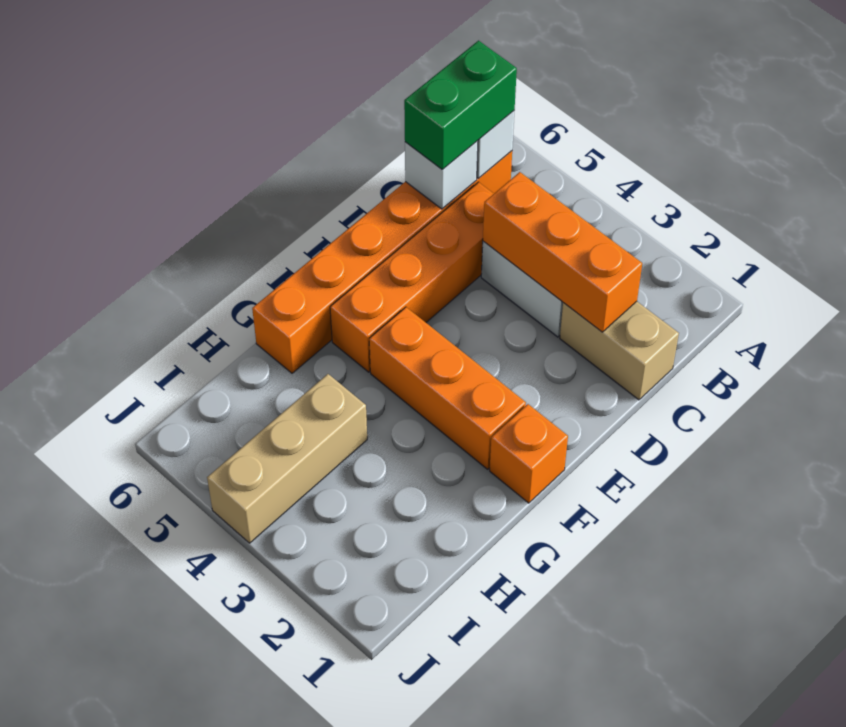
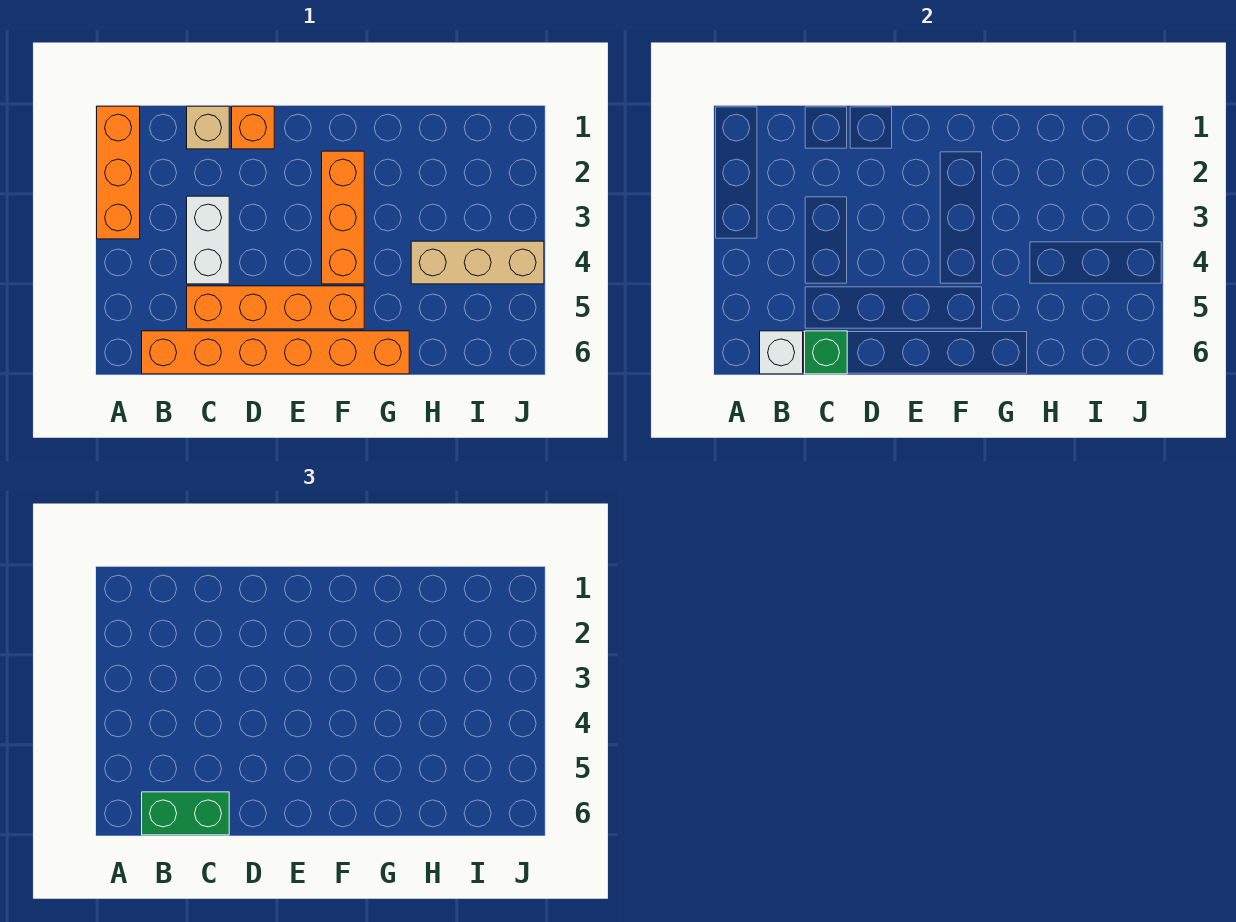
tan brick C1:C2 level 1 -> tan brick C1 level 1
orange brick C2:C4 level 2 -> orange brick A1:A3 level 1
white brick C6 level 2 -> green brick C6 level 2
orange brick F1 level 1 -> orange brick D1 level 1

